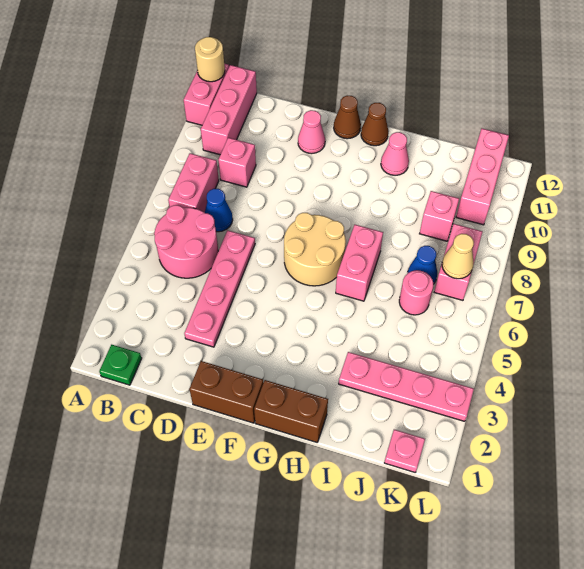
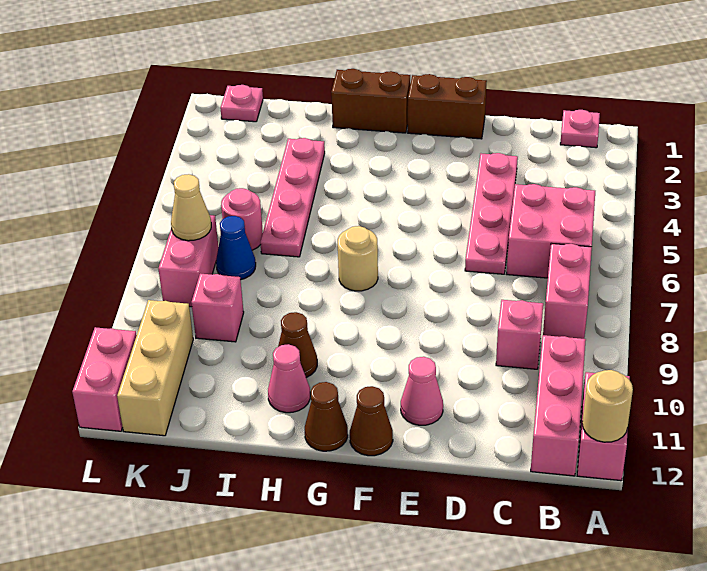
green plate B1 level 1 -> pink plate B1 level 1
pink round brick B5:C6 level 1 -> pink brick B5:C6 level 1
blue cone C7 level 1 -> none
tan round brick F6:G7 level 1 -> tan round brick G7 level 1
pink brick H6:H7 level 1 -> pink brick L11:L12 level 1
none -> brown cone H10 level 1
pink plate I3:L3 level 1 -> pink plate I3:I6 level 1
pink brick K10:K12 level 1 -> tan brick K10:K12 level 1

